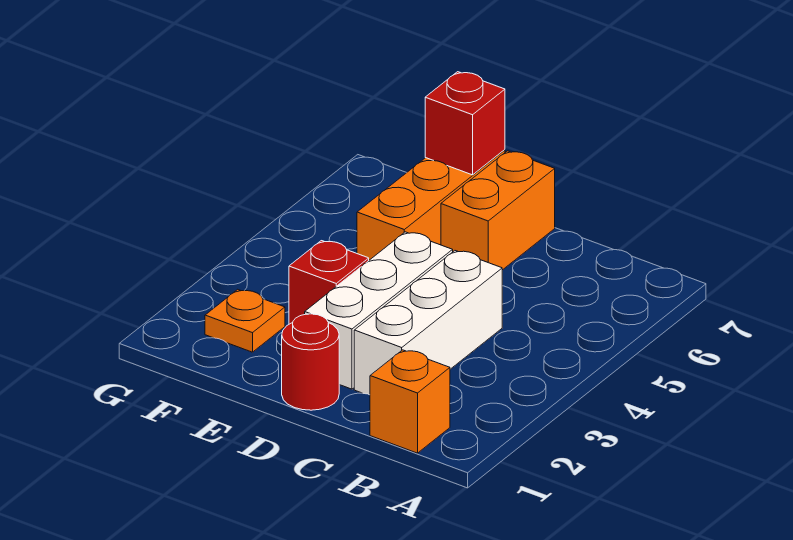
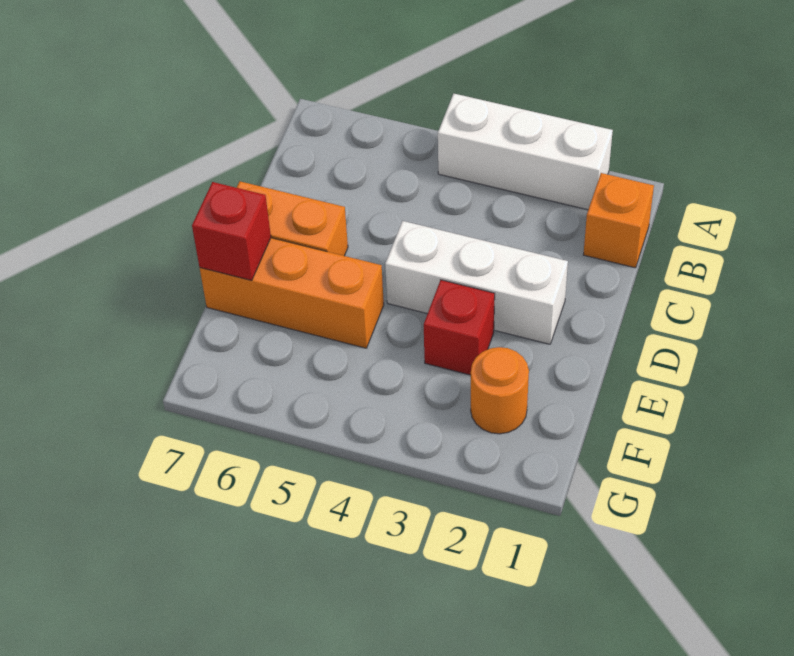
white brick C2:C4 level 1 -> white brick A2:A4 level 1
red round brick D1 level 1 -> none
orange plate F2 level 1 -> orange round brick F2 level 1

